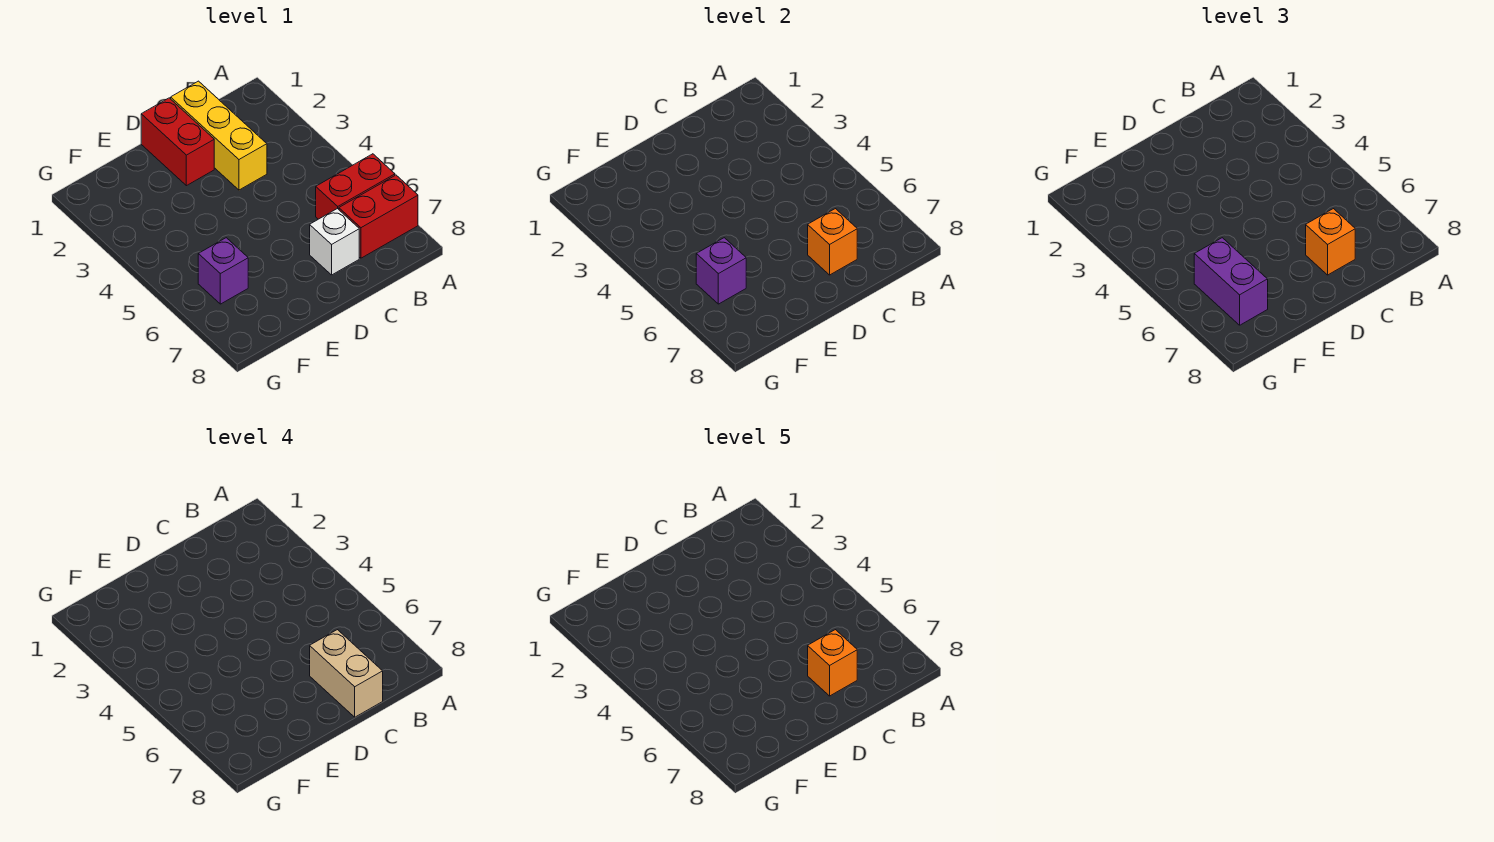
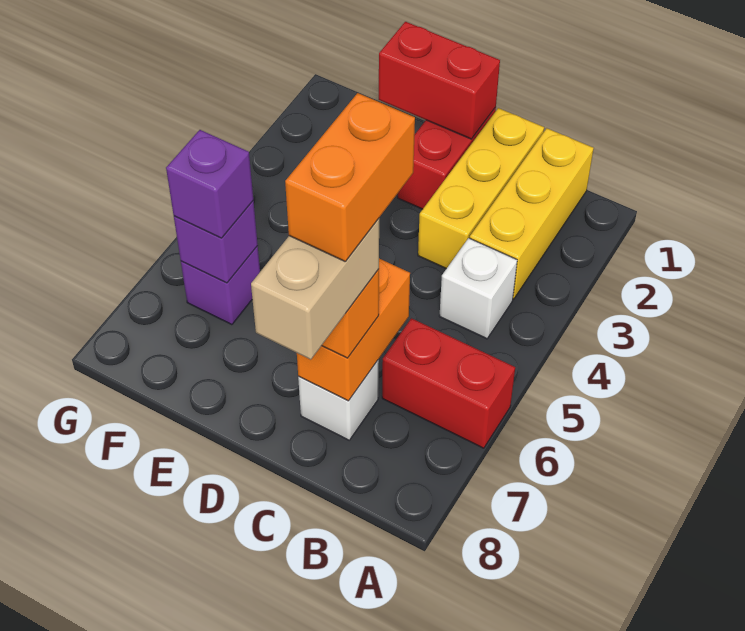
red brick A7:B7 level 1 -> red brick D1:E1 level 2
none -> yellow brick B1:B3 level 1
none -> white brick B4 level 1
orange brick C7 level 2 -> orange brick C6:C7 level 2
orange brick C7 level 5 -> orange brick C6:C7 level 5
purple brick F6:F7 level 3 -> purple brick F6 level 3

